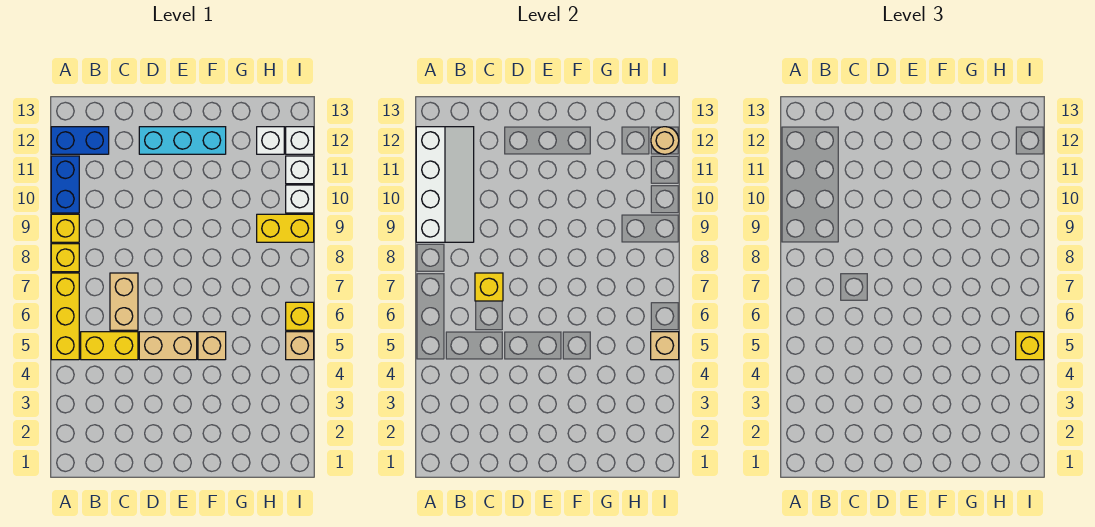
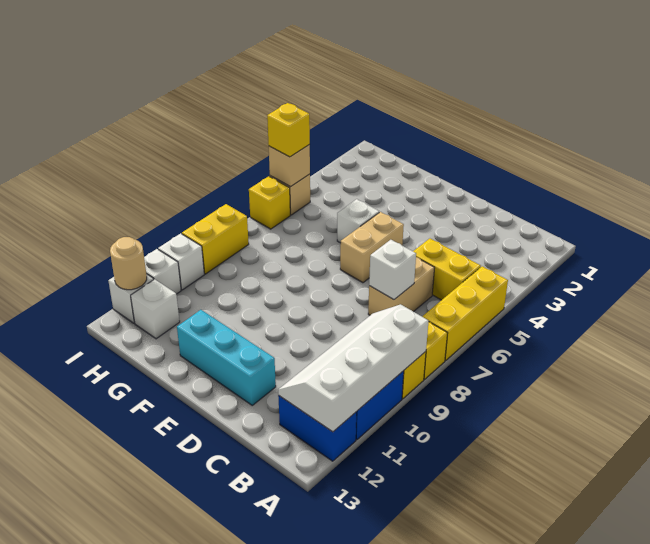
yellow brick C7 level 2 -> white brick C7 level 2
tan brick D5:E5 level 1 -> tan brick E5:E6 level 1
tan brick F5 level 1 -> white brick F5 level 1
yellow brick H9:I9 level 1 -> yellow brick I8:I9 level 1

